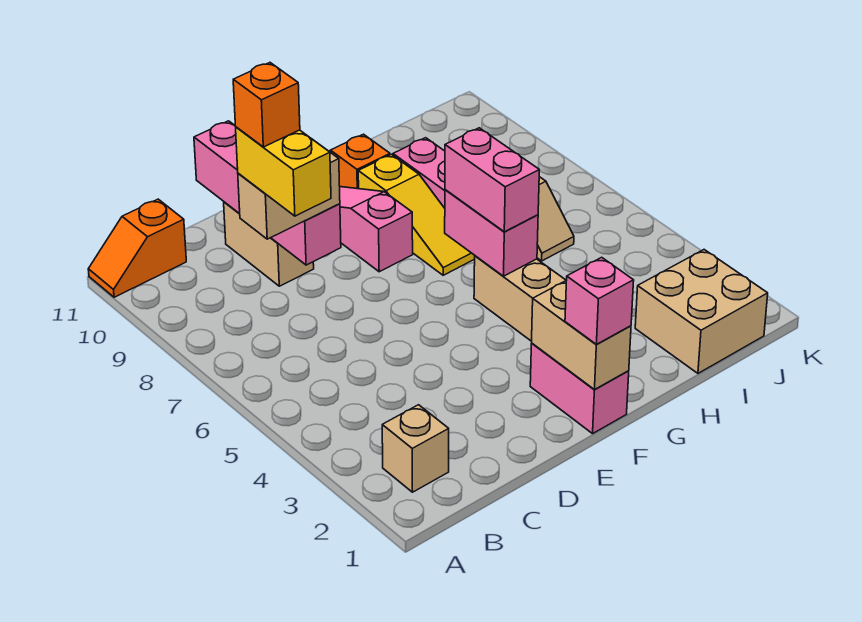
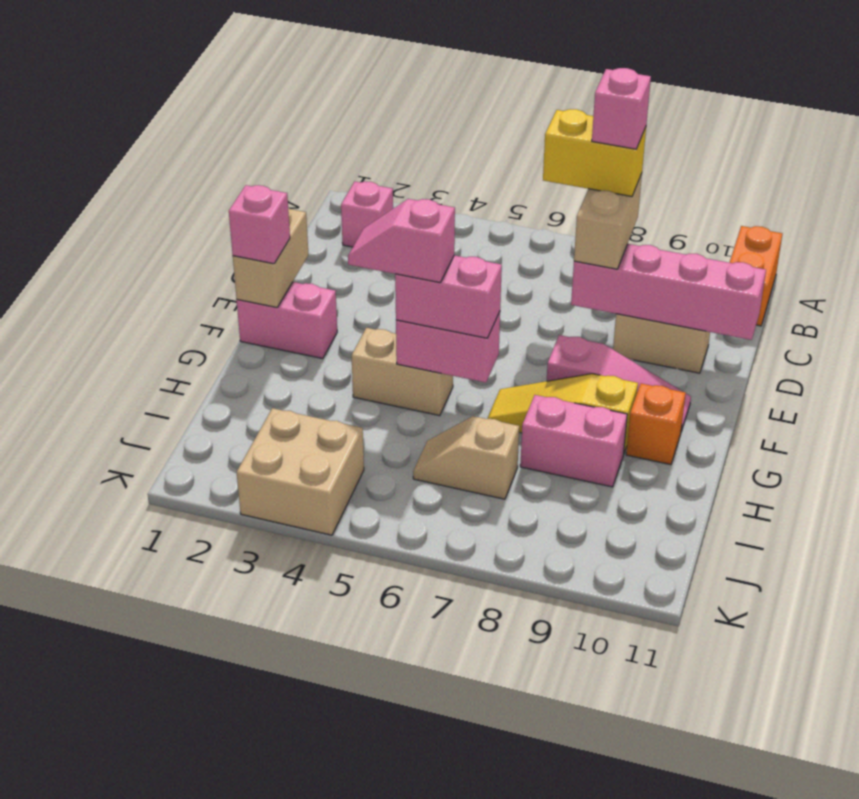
orange slope A11:B11 level 1 top B -> orange brick A11:B11 level 1
tan brick B2 level 1 -> pink brick B2 level 1
orange brick C8 level 5 -> pink brick C8 level 5
tan brick F1:F2 level 2 -> tan brick E1:F1 level 2
none -> pink slope G4:G5 level 4 top 5
tan brick I1:J2 level 1 -> tan brick J3:K4 level 1

